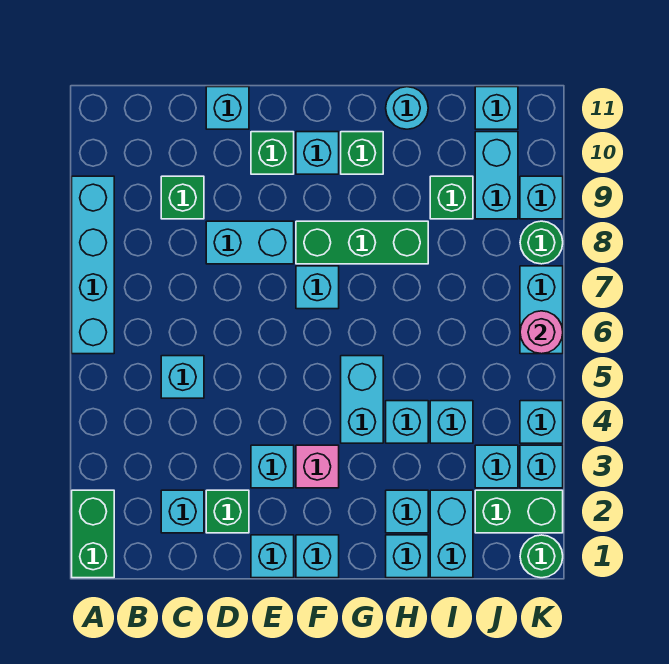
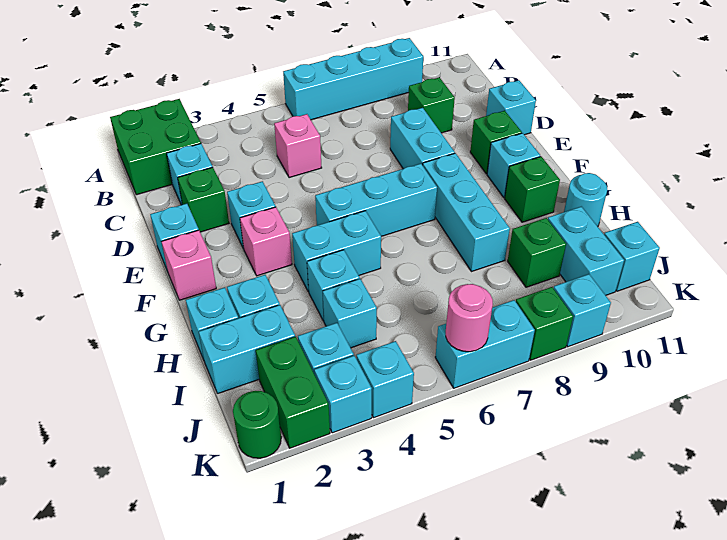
green brick A1:A2 level 1 -> green brick A1:B2 level 1
cyan brick C5 level 1 -> pink brick C5 level 1
cyan brick F1 level 1 -> pink brick F1 level 1
cyan brick F7 level 1 -> cyan brick F5:F7 level 1
green brick F8:H8 level 1 -> cyan brick F8:H8 level 1
cyan brick J9:J10 level 1 -> cyan brick I10:J10 level 1
green round brick K8 level 1 -> green brick K8 level 1

